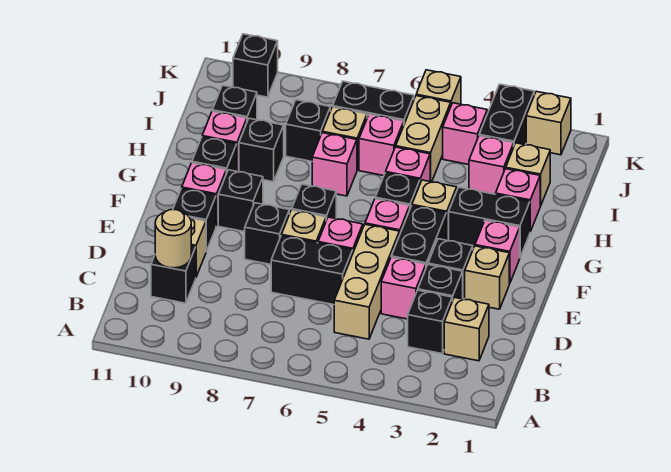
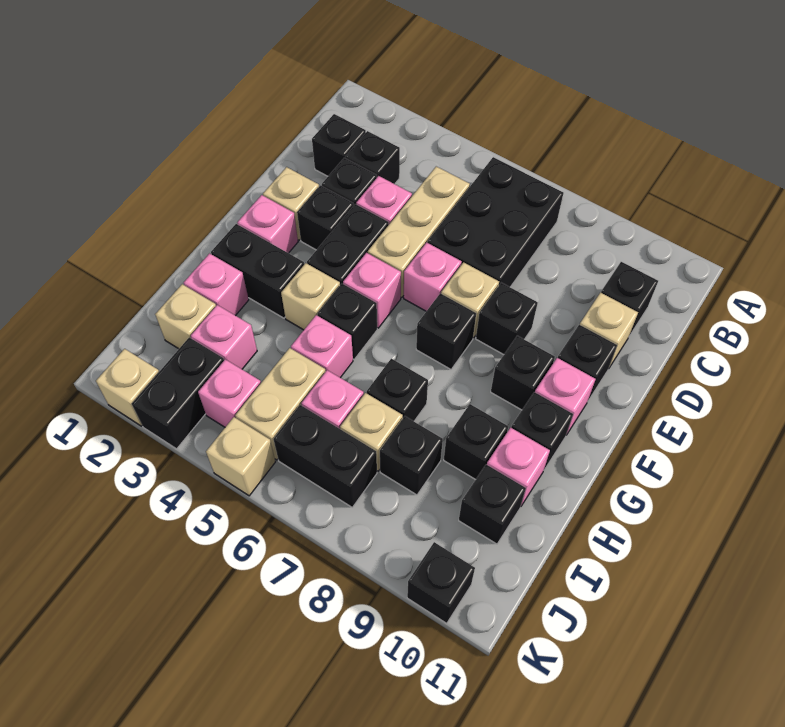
tan brick C2 level 1 -> black brick C2 level 1
tan round brick C10 level 2 -> none
black brick D6:D7 level 1 -> black brick B6:D7 level 1
pink brick H7 level 1 -> black brick H7 level 1

